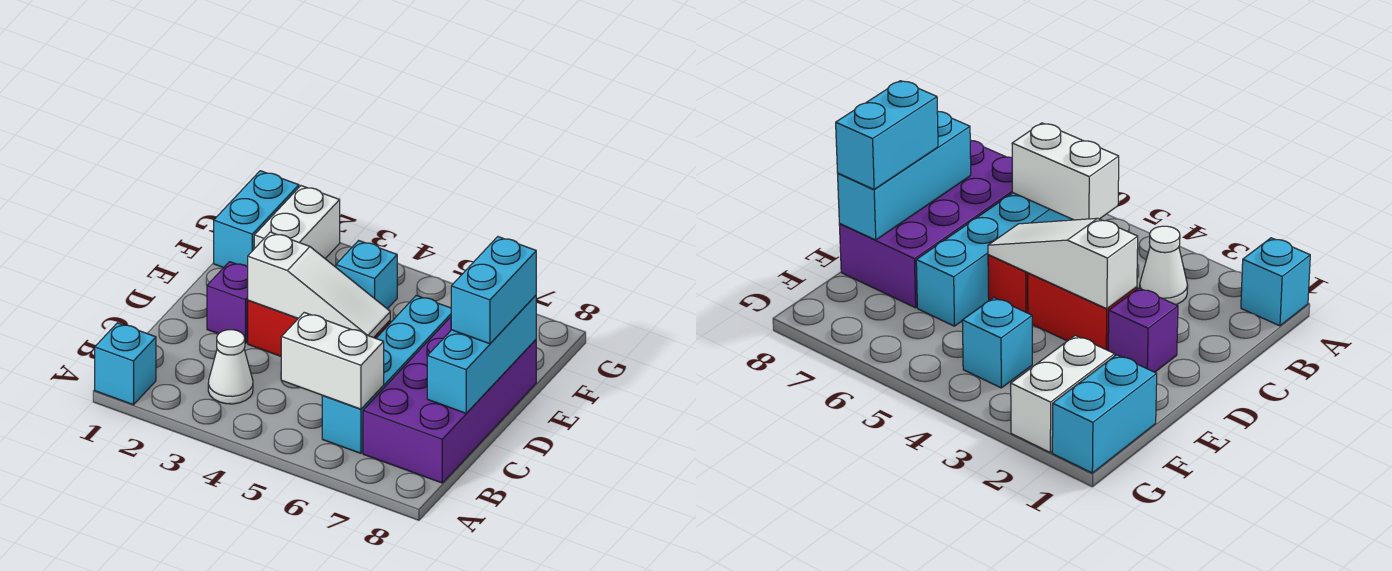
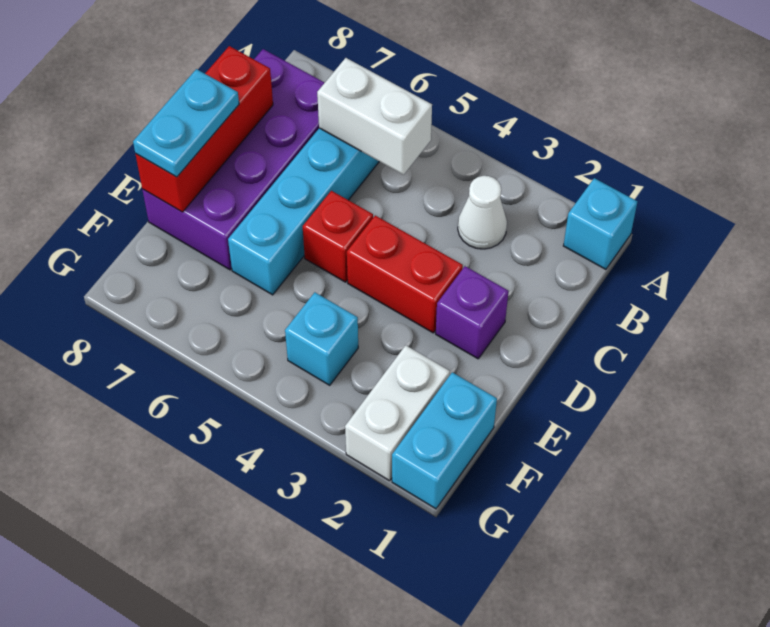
cyan brick C8:E8 level 2 -> red brick C8:E8 level 2
white slope D3:D5 level 2 top 3 -> none
cyan brick D8:E8 level 3 -> cyan plate D8:E8 level 3

